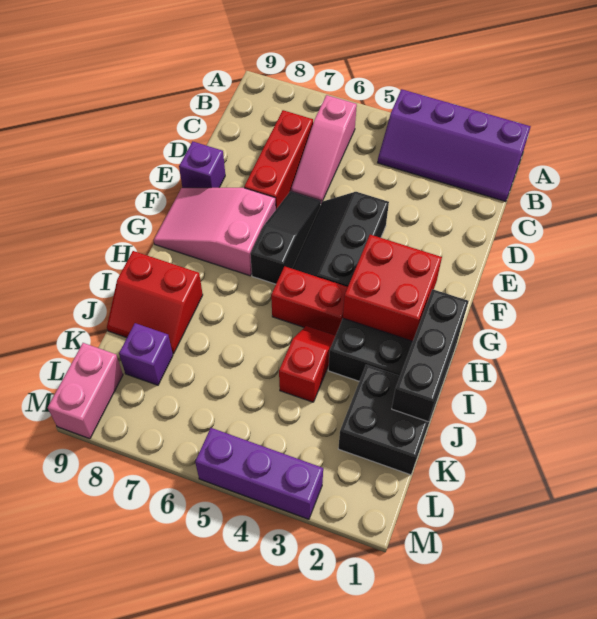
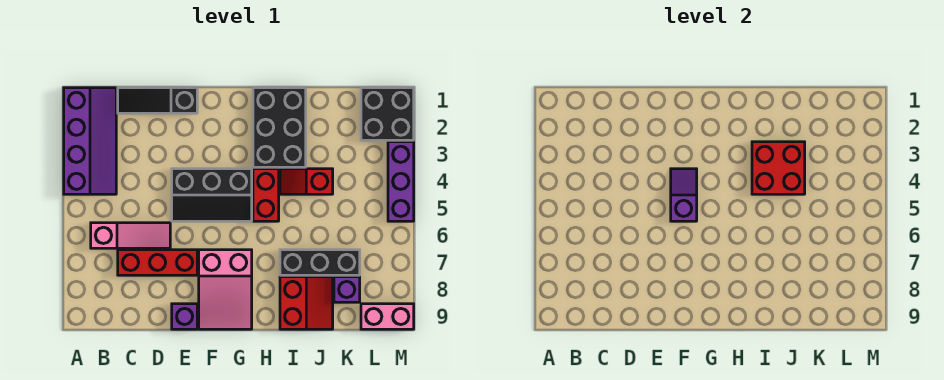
black slope E6:G6 level 1 top G -> black slope C1:E1 level 1 top E
none -> purple slope F4:F5 level 2 top 5
red brick G2:H3 level 2 -> red brick I3:J4 level 2
black brick H1:J1 level 2 -> black brick I7:K7 level 1
black brick J1:K2 level 1 -> black brick L1:M2 level 1

